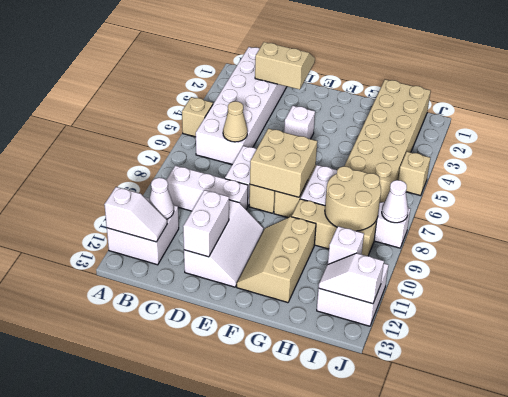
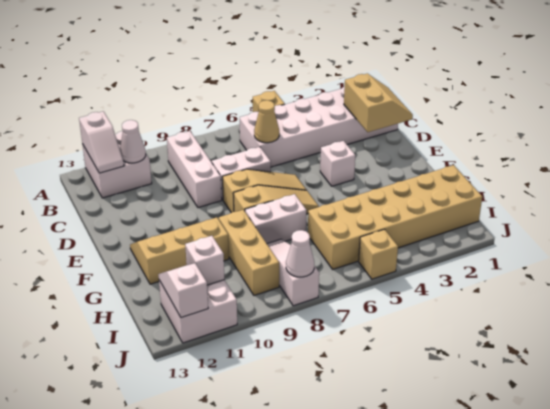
white slope D10:E12 level 1 top D -> none
white brick D11:D12 level 2 -> none
tan brick E7:F8 level 2 -> none
tan round brick H8:I9 level 2 -> none

